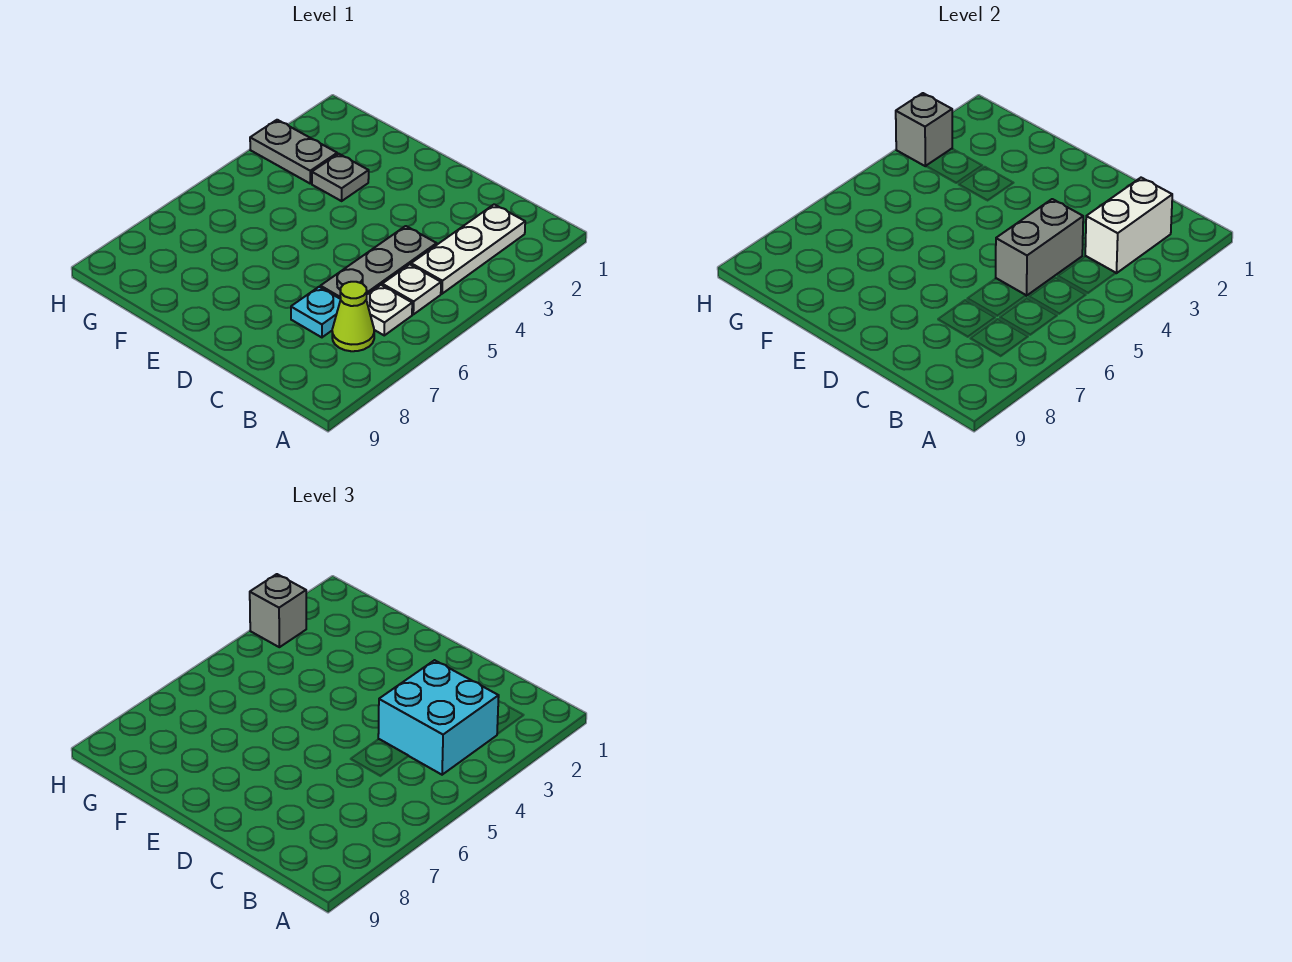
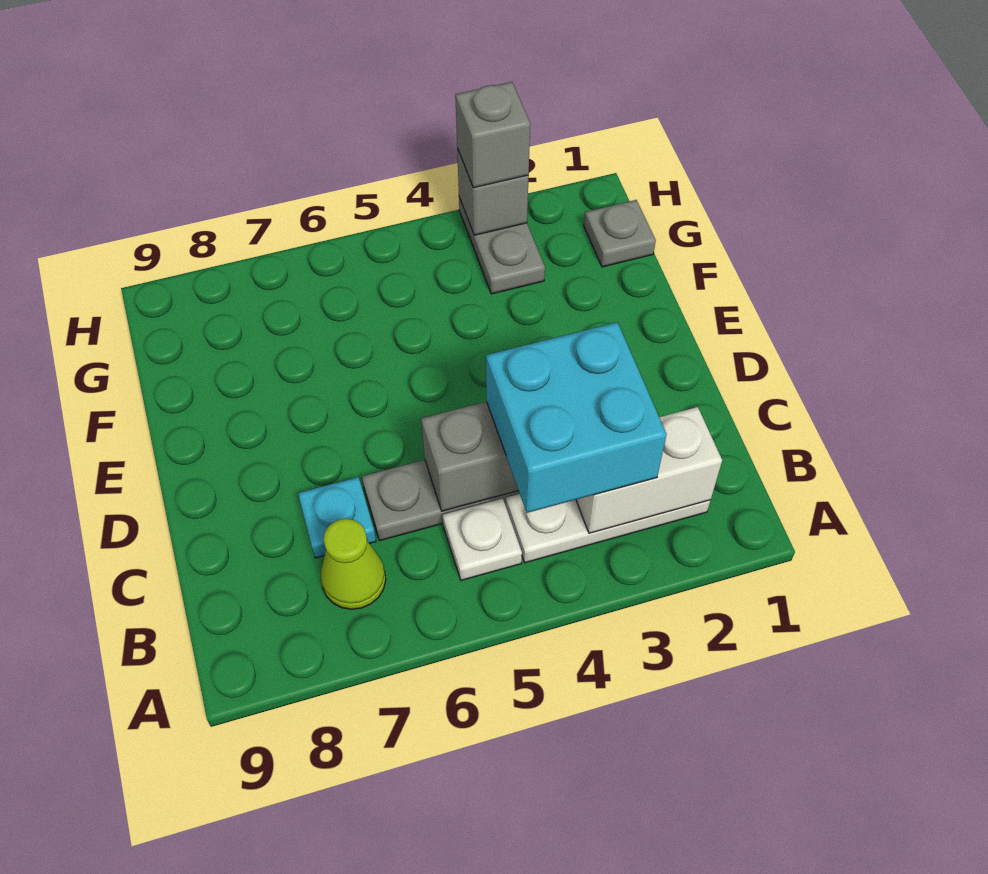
white plate B6 level 1 -> none
grey plate F3 level 1 -> grey plate G1 level 1

